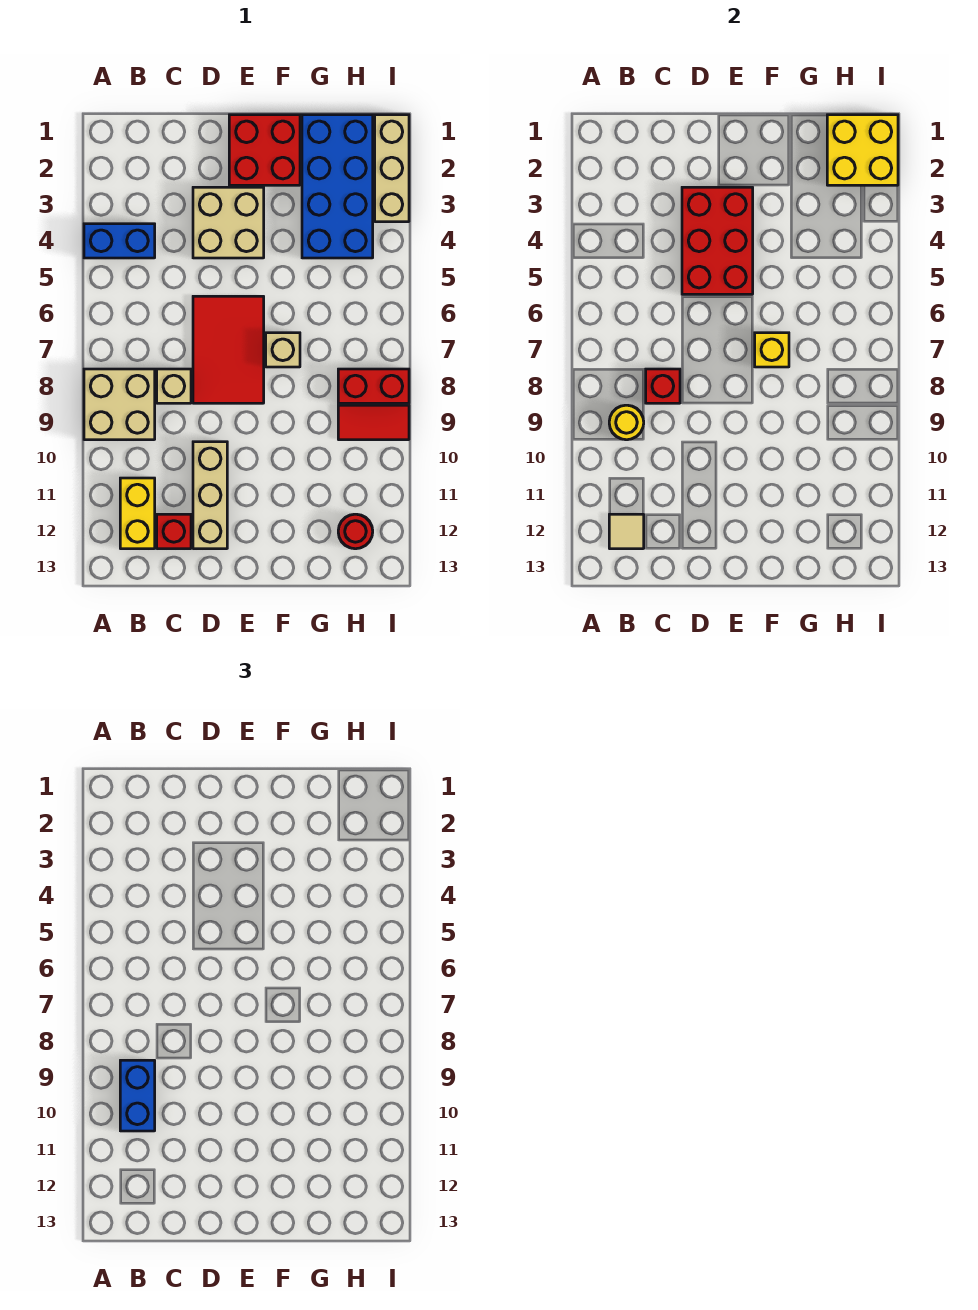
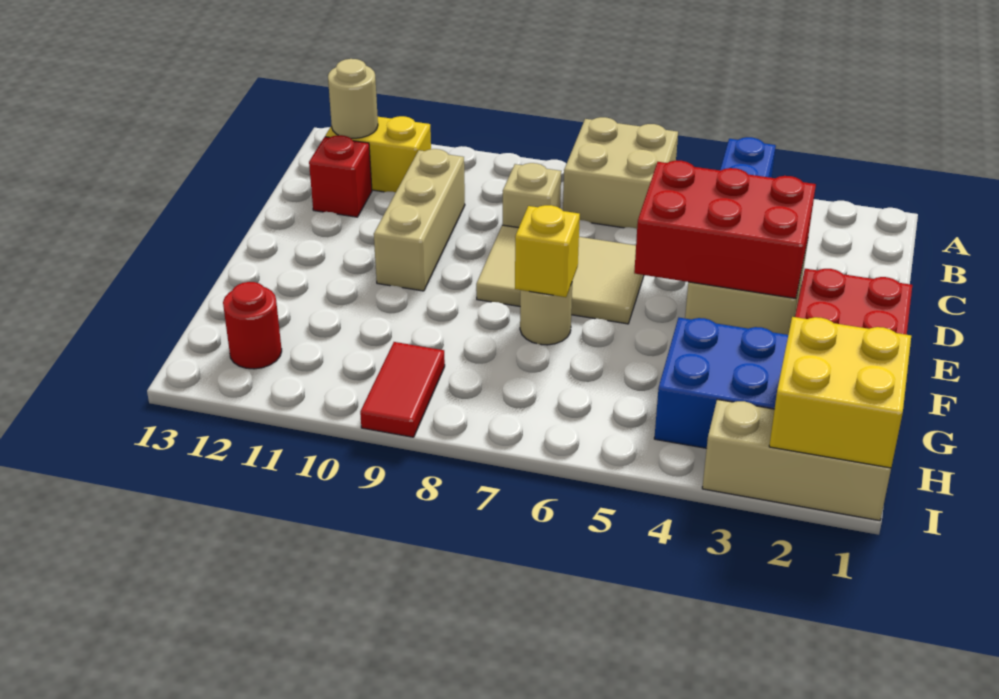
tan brick A8:B9 level 1 -> tan brick A6:B7 level 1
yellow round brick B9 level 2 -> none
blue brick B9:B10 level 3 -> none
tan tile B12 level 2 -> tan round brick B12 level 2
red brick C8 level 2 -> none
red tile D6:E8 level 1 -> tan tile D6:E8 level 1
tan brick D10:D12 level 1 -> tan brick C10:E10 level 1
tan brick F7 level 1 -> tan round brick F7 level 1
red brick H8:I8 level 1 -> none

